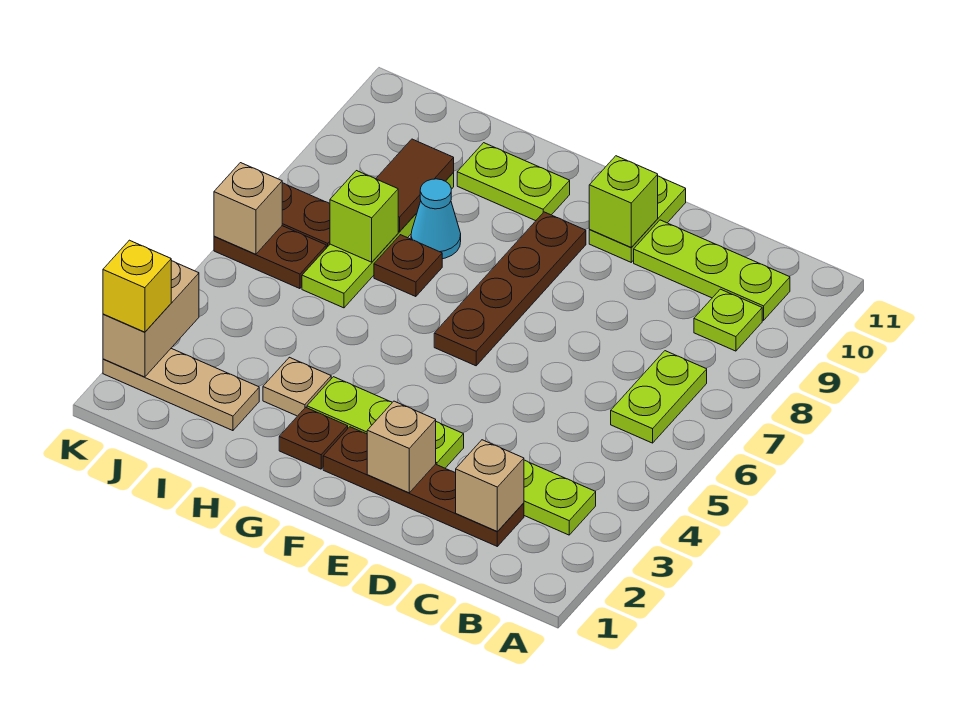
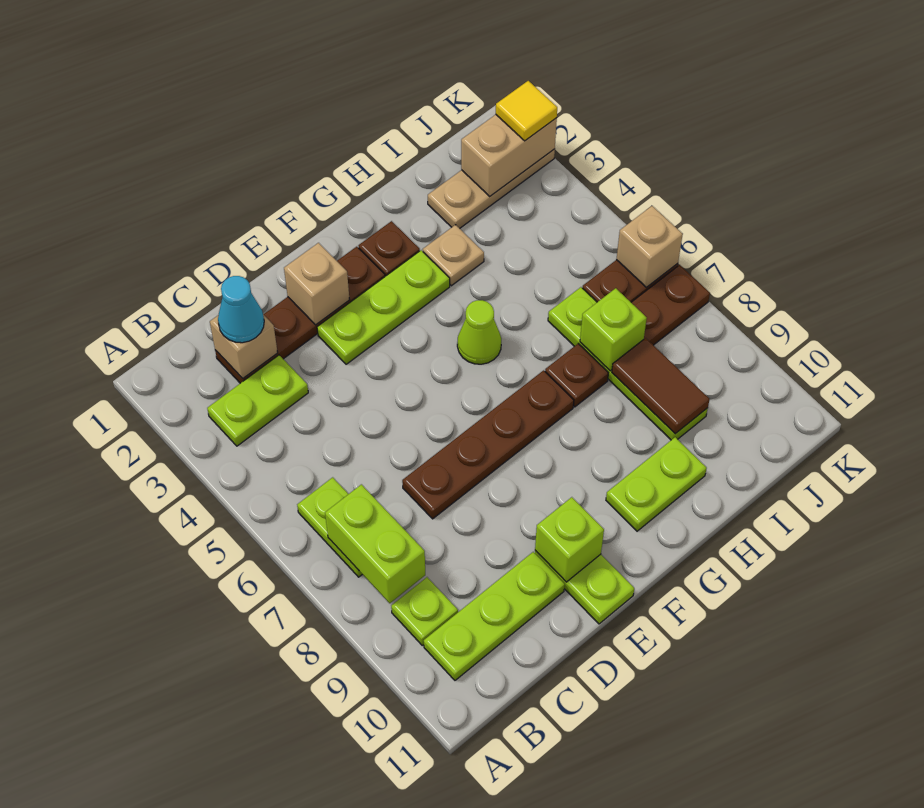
none -> lime brick B7:B8 level 2
brown plate F6:F9 level 1 -> brown plate D7:G7 level 1
none -> lime cone G5 level 1
cyan cone H8 level 1 -> cyan cone C2 level 3
tan brick K2:K3 level 2 -> tan brick J2:K2 level 2
yellow brick K2 level 3 -> yellow tile K2 level 3

